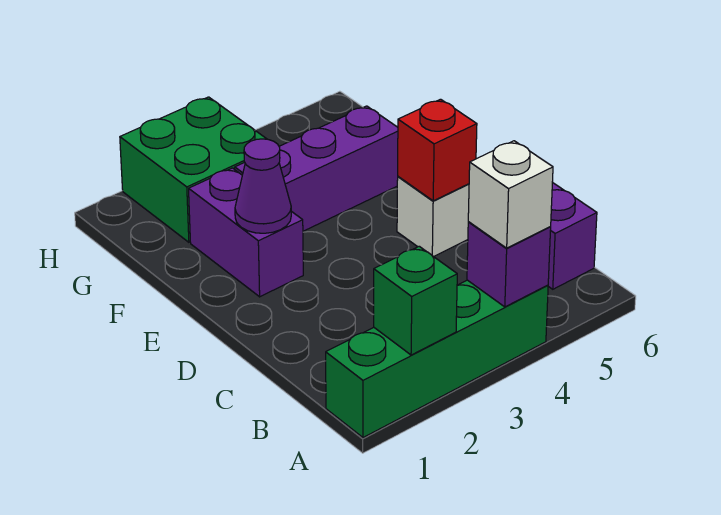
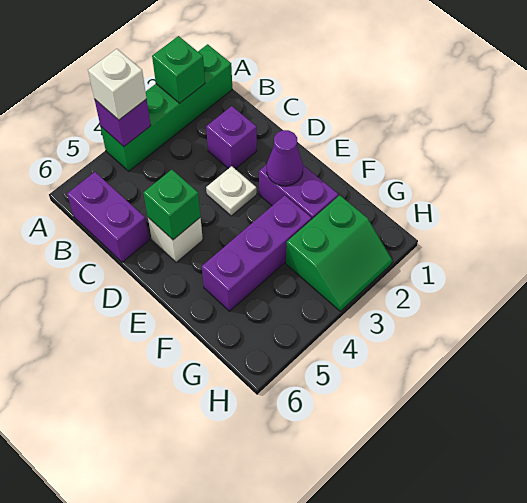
none -> purple brick C2 level 1
none -> white plate D3 level 1
red brick D5 level 2 -> green brick D5 level 2
green brick G2:H3 level 1 -> green slope G2:H3 level 1 top G

